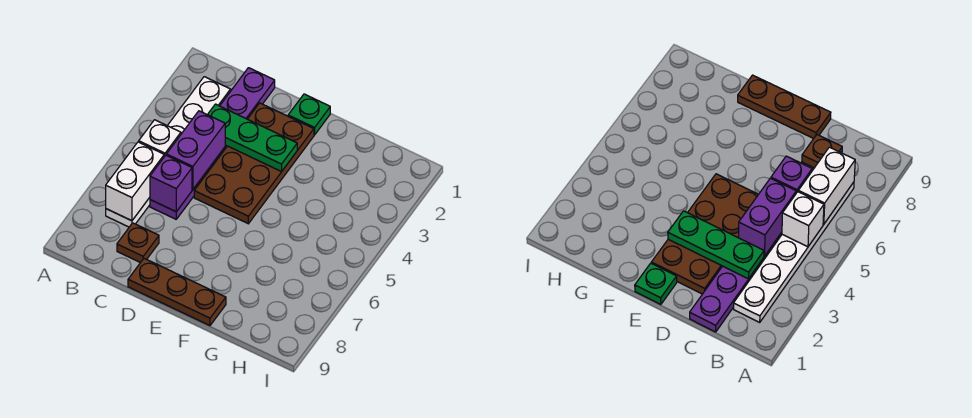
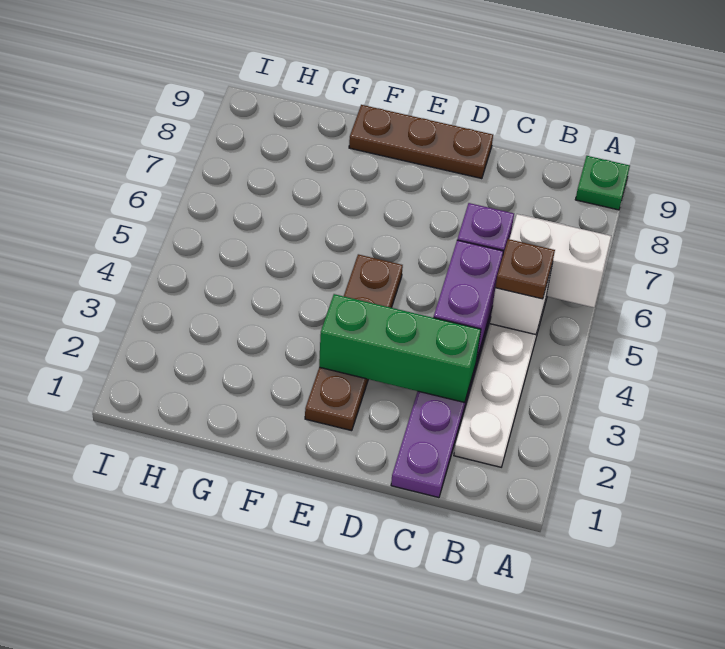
white brick B6:B7 level 2 -> white brick A6:B6 level 2
green plate C3:E3 level 2 -> green brick C3:E3 level 2
brown plate C8 level 1 -> brown plate B5 level 3
brown plate D2:E5 level 1 -> brown plate E2:E5 level 1
green plate E1 level 1 -> green plate A9 level 1

